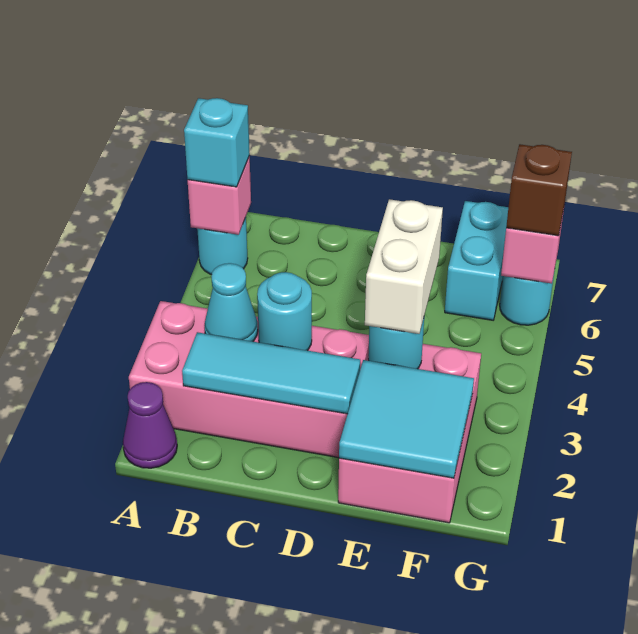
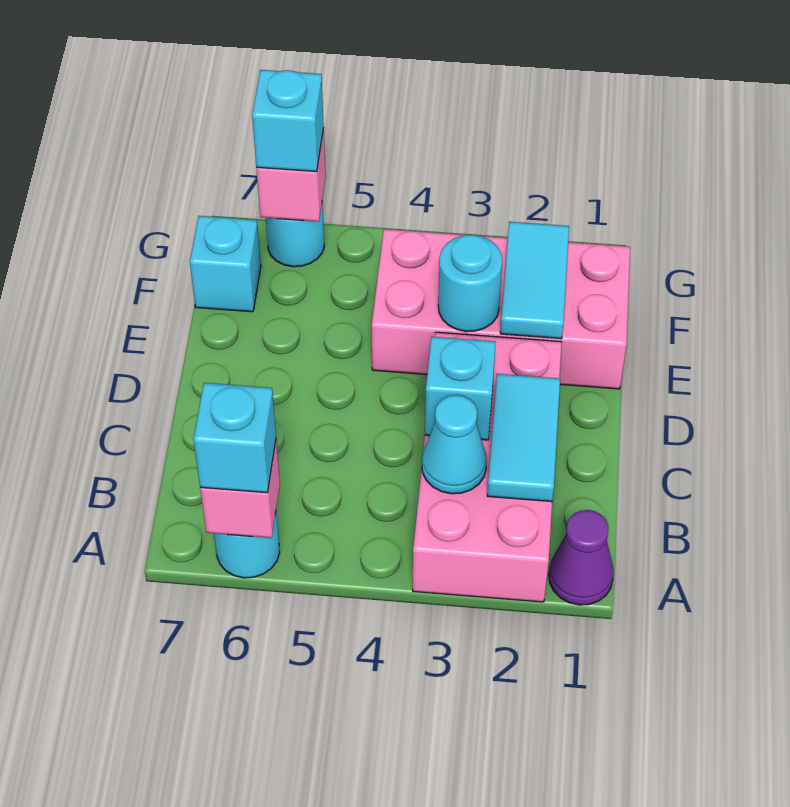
cyan tile B2:D2 level 2 -> cyan tile B2:C2 level 2
cyan round brick C3 level 2 -> cyan brick C3 level 2
pink brick E1:F3 level 1 -> pink brick E1:F4 level 1
cyan tile E1:F2 level 2 -> cyan tile E2:F2 level 2
white brick E3:E4 level 3 -> none
cyan brick F6:F7 level 1 -> cyan brick F7 level 1
brown brick G6 level 3 -> cyan brick G6 level 3

